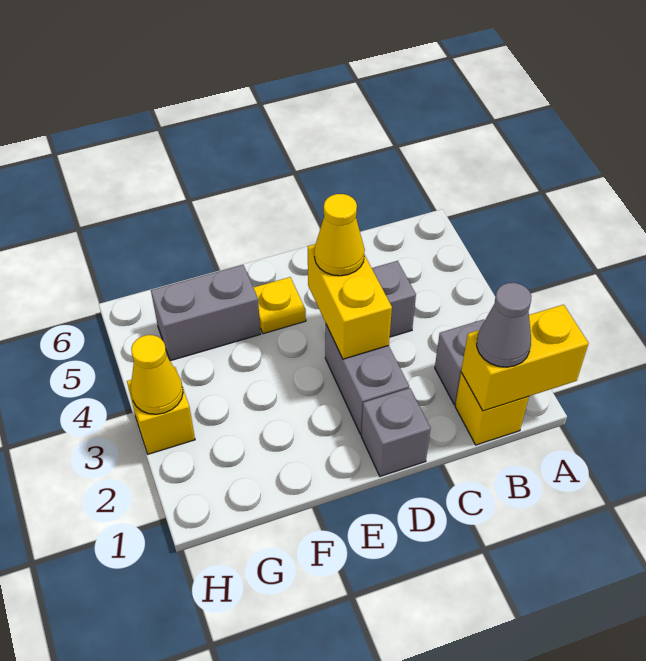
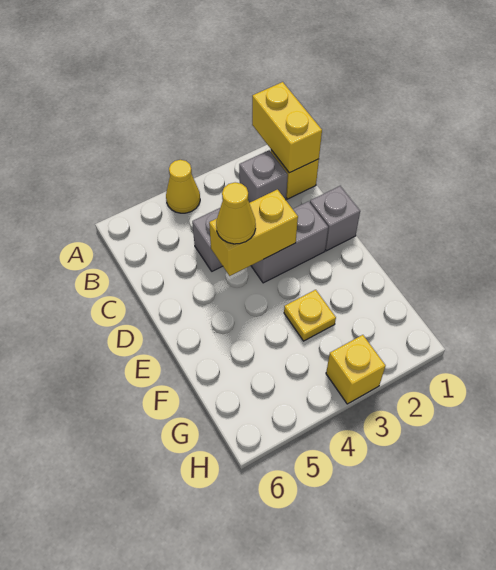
grey cone B1 level 3 -> none
yellow plate E5 level 1 -> yellow plate F3 level 1
grey brick F5:G5 level 1 -> none
yellow cone H3 level 2 -> yellow cone A4 level 1

